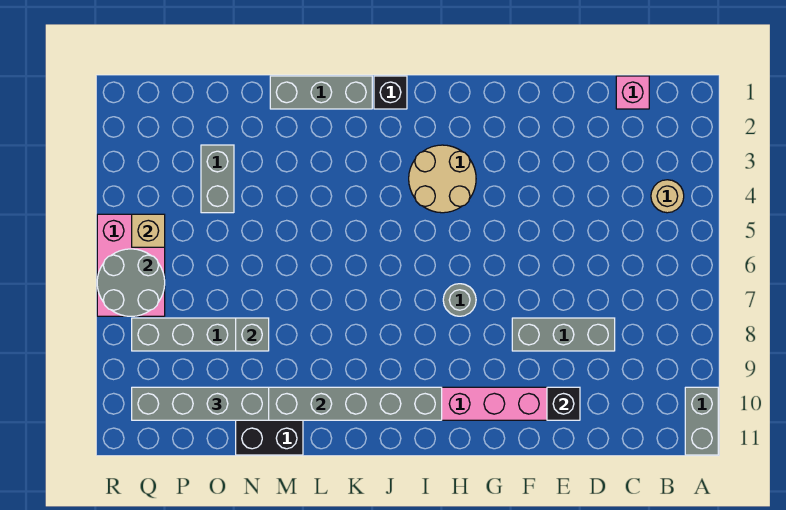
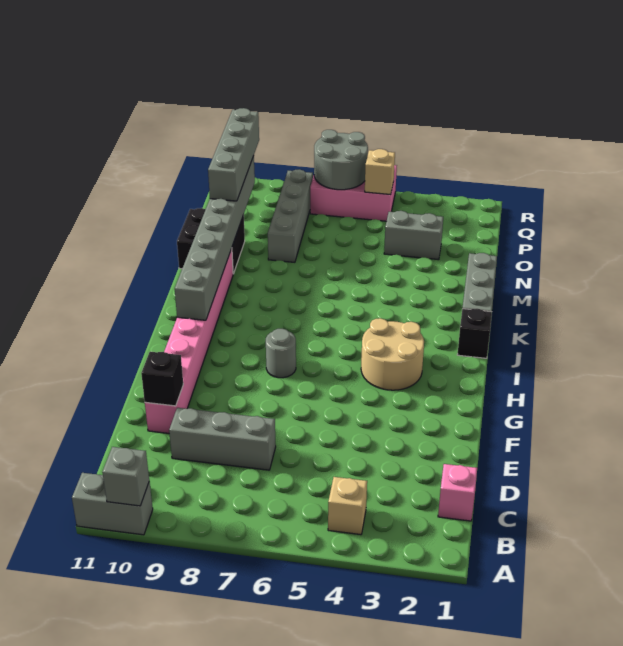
tan round brick B4 level 1 -> tan brick B4 level 1
grey brick D8:F8 level 1 -> grey brick D7:D9 level 1
grey brick N8 level 2 -> grey brick A10 level 2

